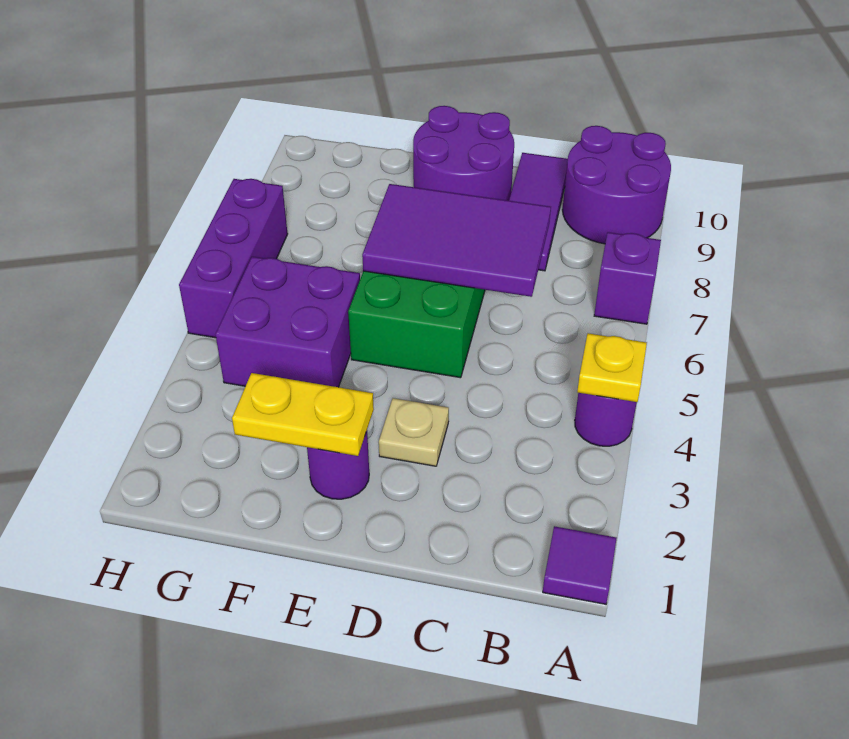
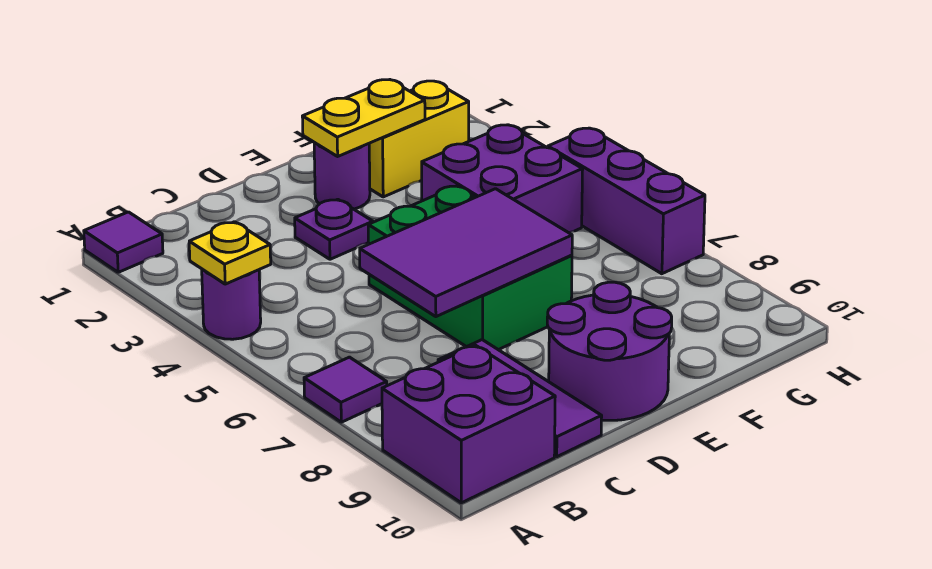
purple brick A7 level 1 -> purple tile A7 level 1
purple round brick A9:B10 level 1 -> purple brick A9:B10 level 1
tan plate D3 level 1 -> purple plate D3 level 1
none -> yellow brick F2:G2 level 1

